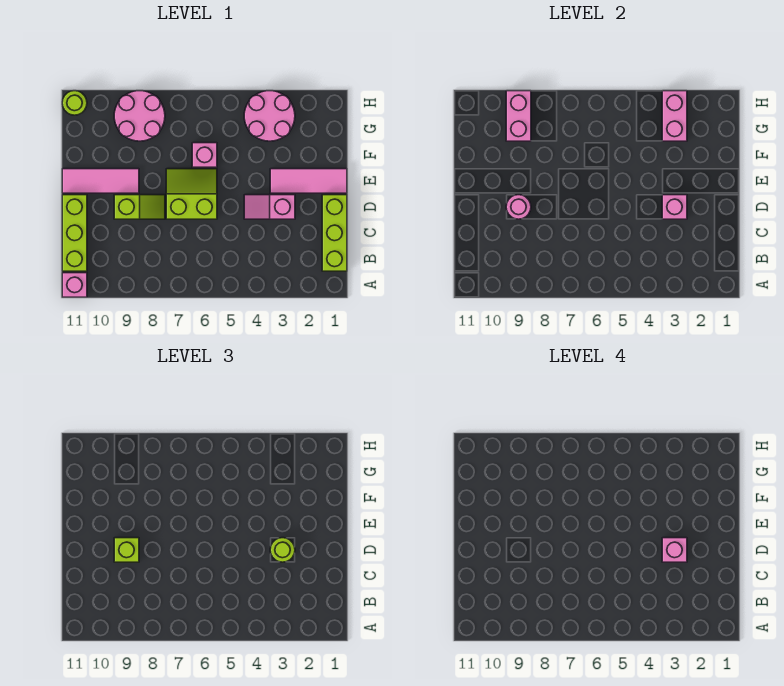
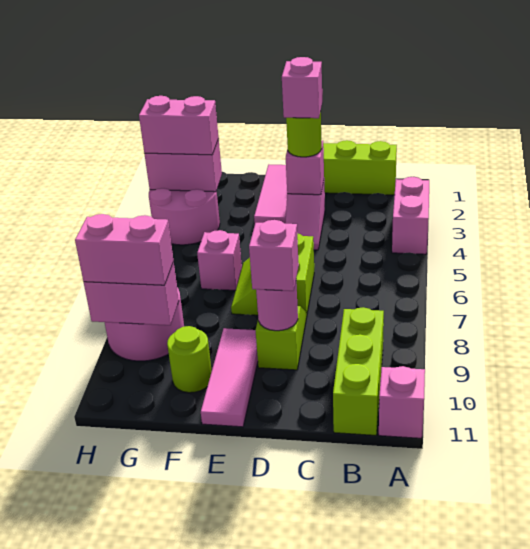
none -> pink brick A3:A4 level 1
lime brick B11:D11 level 1 -> lime brick B9:B11 level 1
lime brick D9 level 3 -> pink brick D9 level 3
none -> pink brick G3:H3 level 3
none -> pink brick G9:H9 level 3
lime round brick H11 level 1 -> lime round brick F10 level 1

